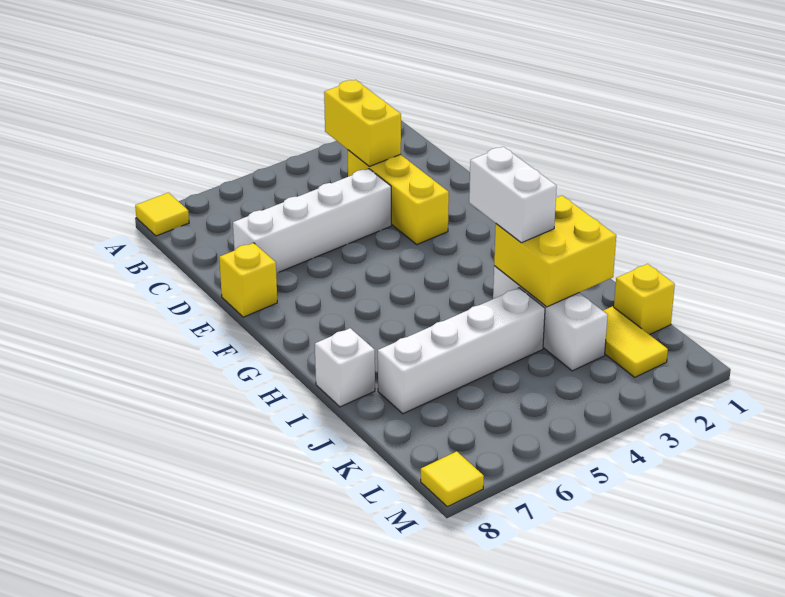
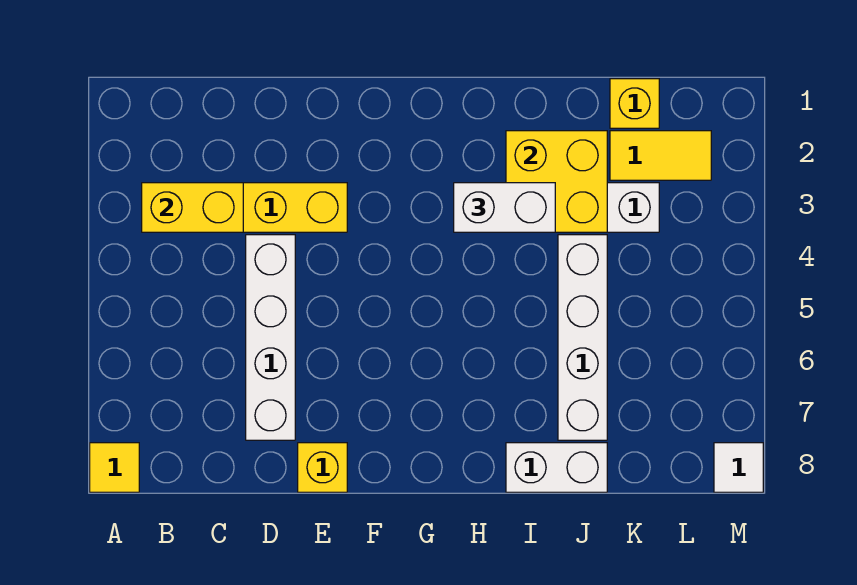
white brick I8 level 1 -> white brick I8:J8 level 1
yellow tile M8 level 1 -> white tile M8 level 1

